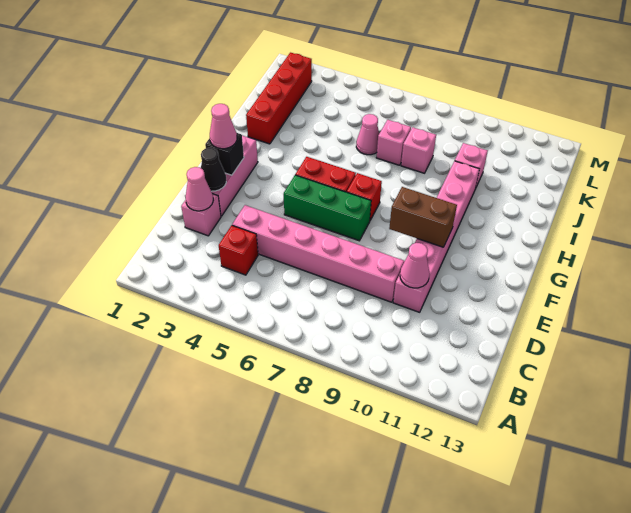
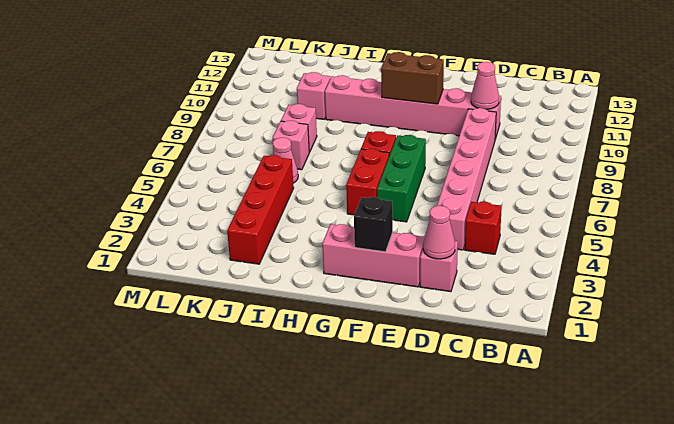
black cone E2 level 2 -> none
pink cone F2 level 3 -> none
brown brick F9:F10 level 2 -> brown brick F10:G10 level 2
red brick I2:L2 level 1 -> red brick J2:J5 level 1

